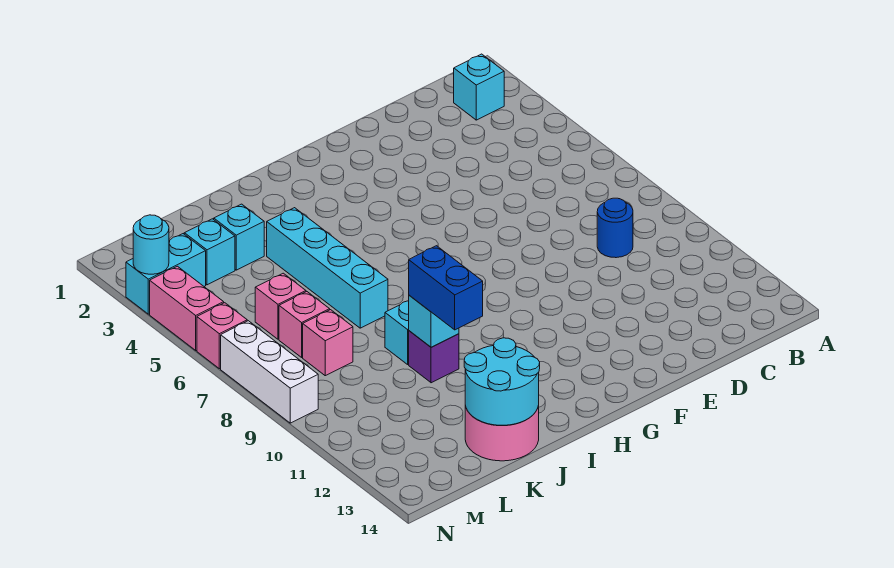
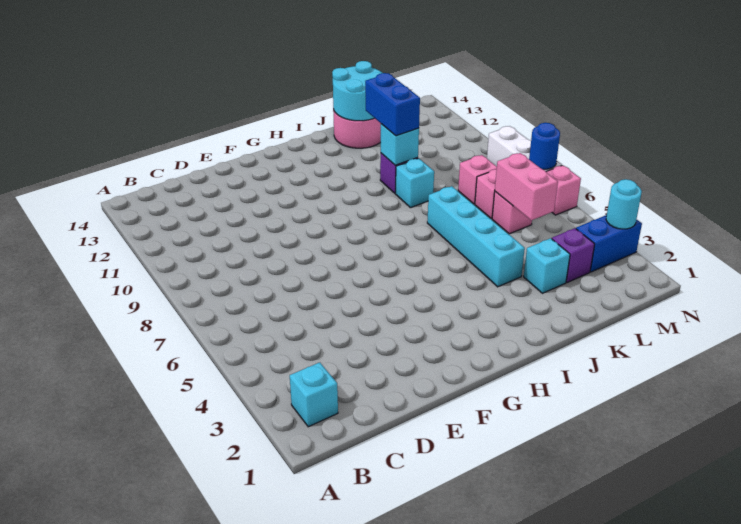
blue round brick C9 level 1 -> blue round brick N7 level 2
cyan brick L3 level 1 -> purple brick L3 level 1
cyan brick M3:N3 level 1 -> blue brick M3:N3 level 1
pink brick N4:N5 level 1 -> pink brick L5:L6 level 2

